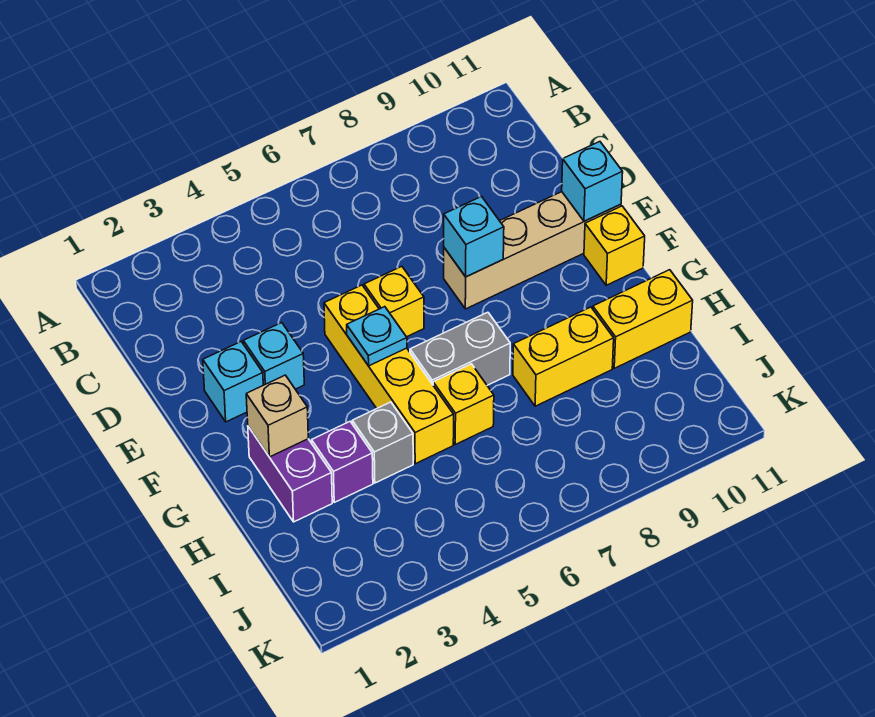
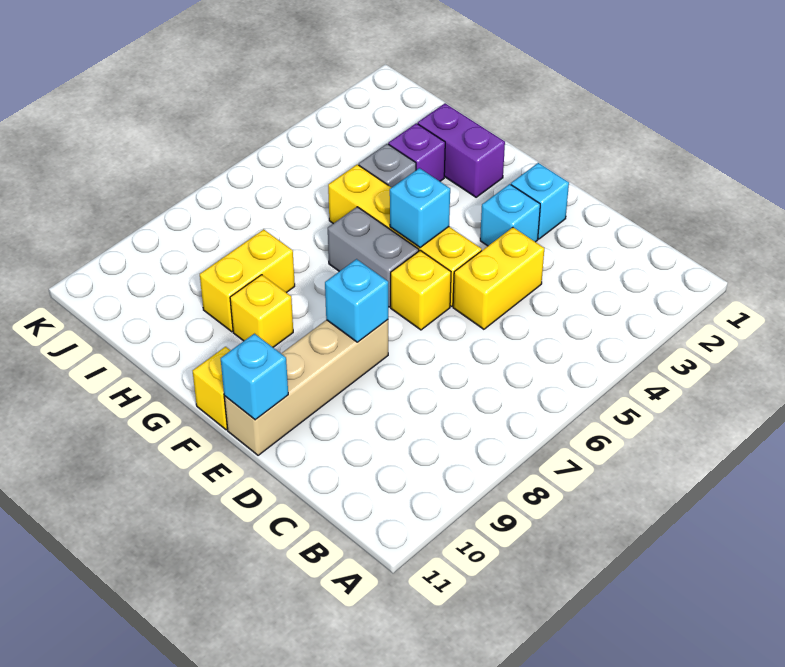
cyan plate F5 level 2 -> cyan brick F5 level 2
tan brick G2 level 2 -> none
grey brick G6:G7 level 1 -> grey brick F6:G6 level 1
yellow brick H6 level 1 -> yellow brick G9 level 1
yellow brick H10:H11 level 1 -> yellow brick D4:D5 level 1

